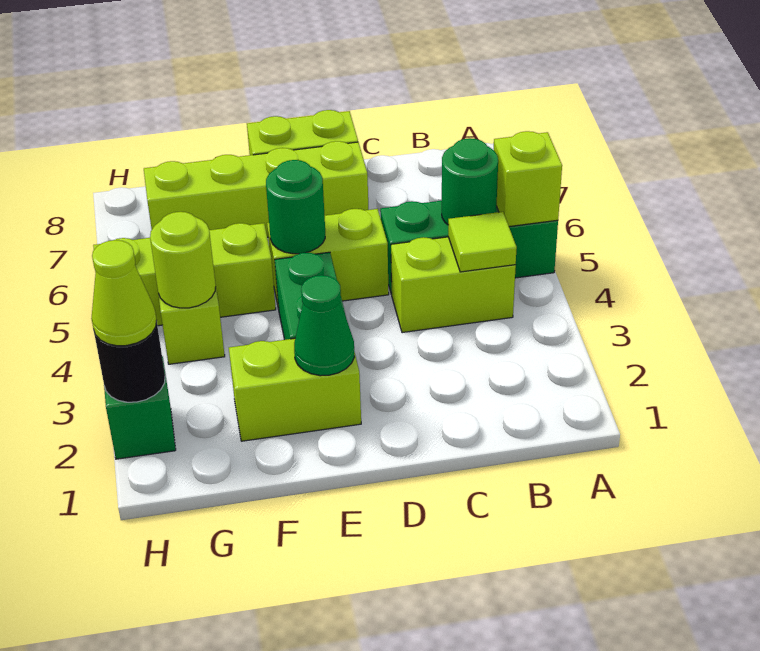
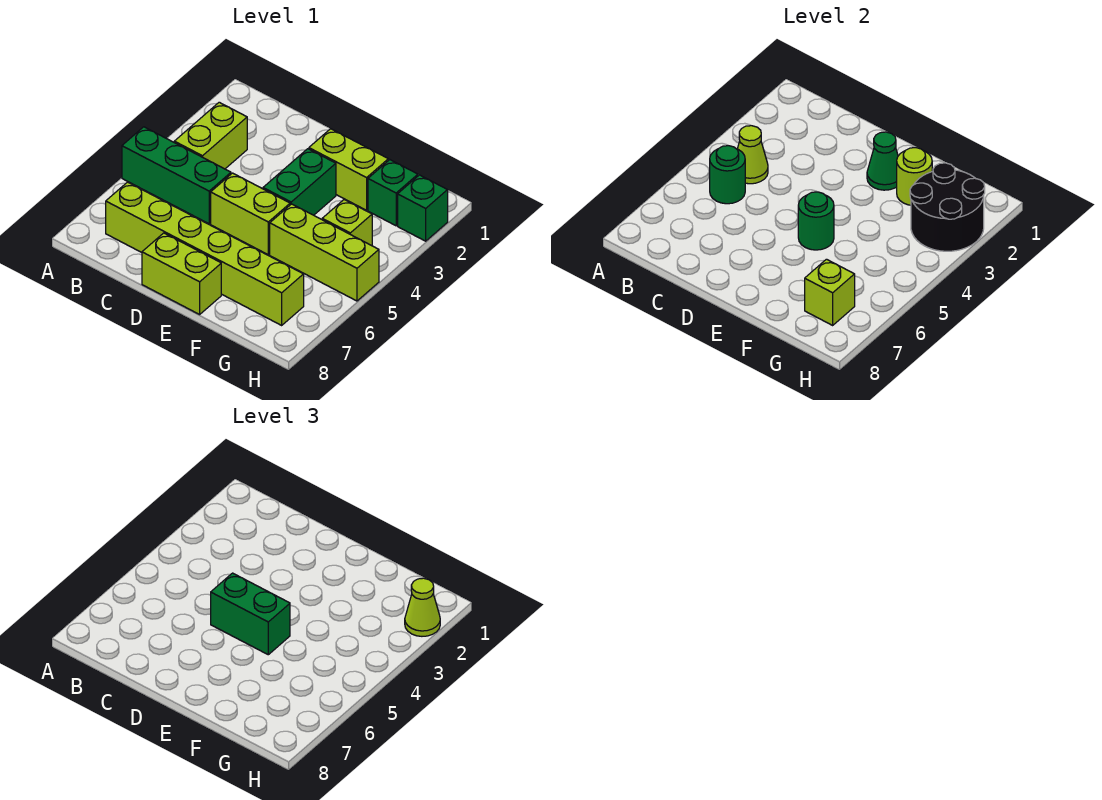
lime brick A5 level 2 -> lime brick G7 level 2
lime brick B4:C4 level 1 -> lime brick B3:B4 level 1
lime tile B4 level 2 -> lime cone B4 level 2
none -> green brick D5:E5 level 3
lime brick D7:G7 level 1 -> lime brick B7:G7 level 1
none -> green brick G2 level 1
lime round brick G4 level 2 -> lime round brick F2 level 2
black round brick H2 level 2 -> black round brick G2:H3 level 2

